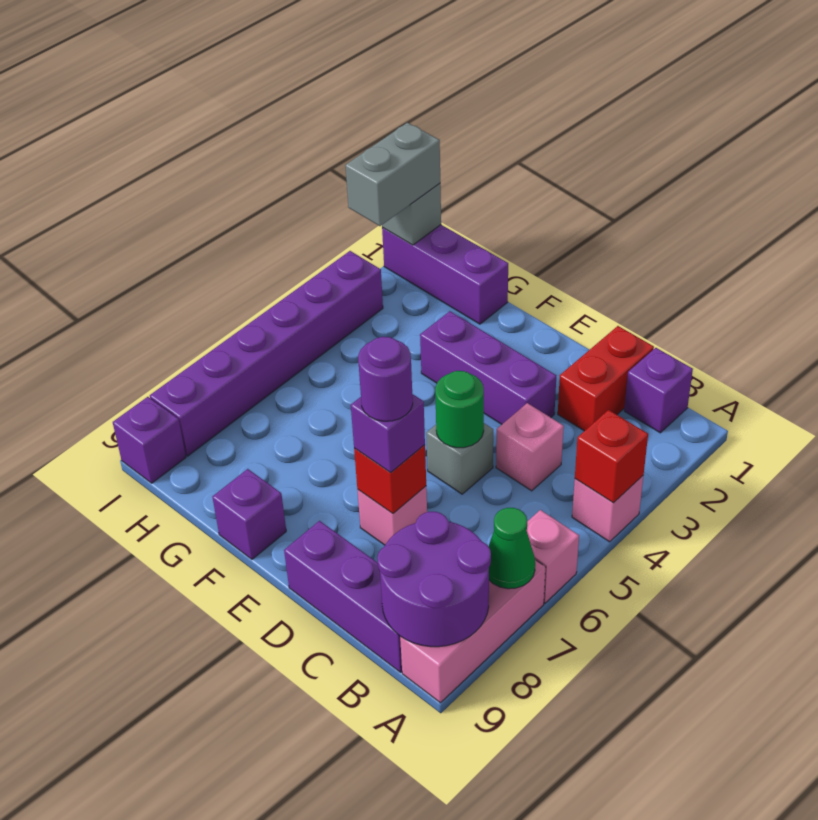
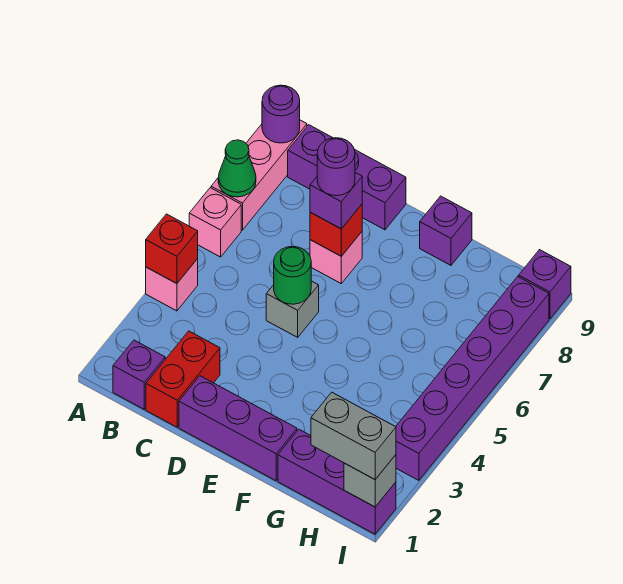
purple round brick A8:B9 level 2 -> purple round brick A9 level 2
pink brick C4 level 1 -> none
purple brick D3:F3 level 1 -> purple brick D1:F1 level 1
grey brick I1:I2 level 3 -> grey brick H1:I1 level 3

